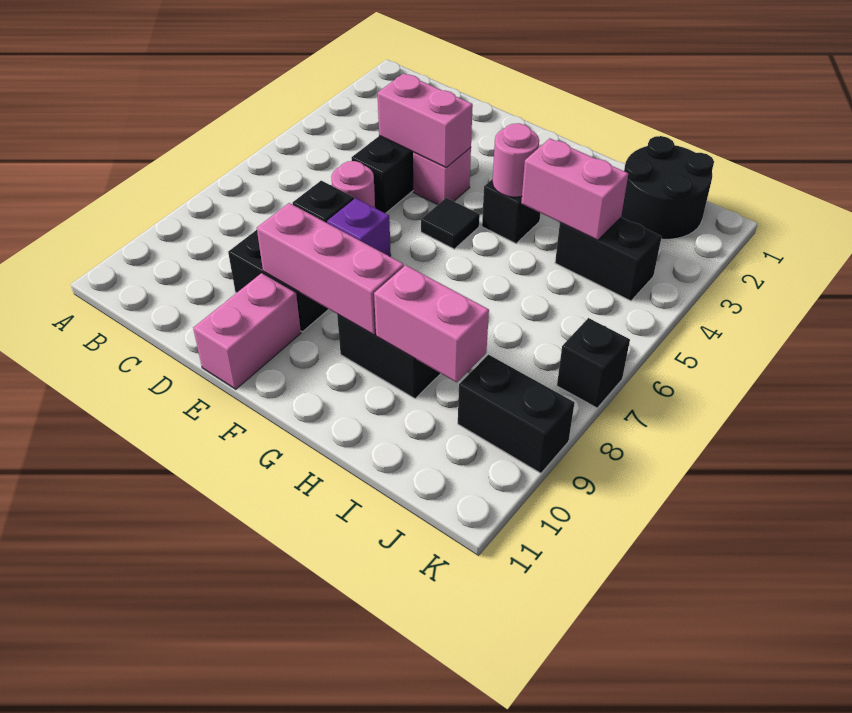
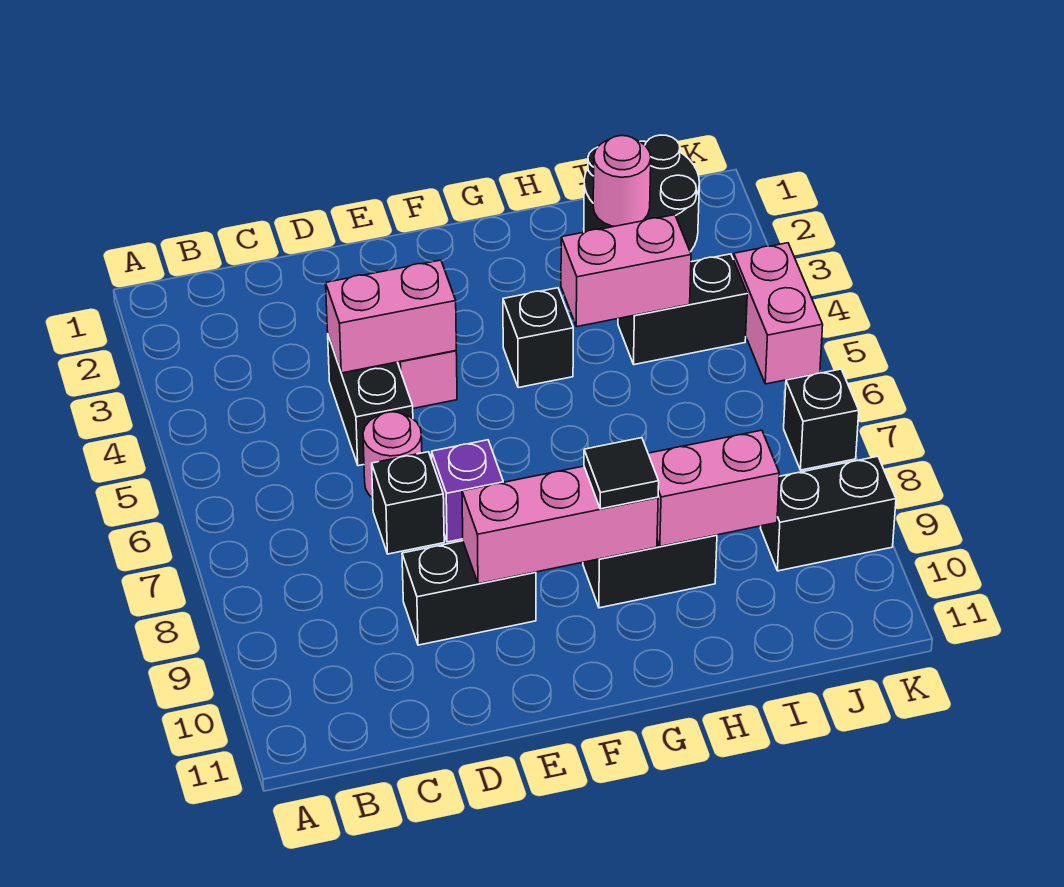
pink brick E10:E11 level 1 -> pink brick K4:K5 level 1
black tile F5 level 1 -> black tile G9 level 3
pink round brick G4 level 2 -> pink round brick I2 level 2

